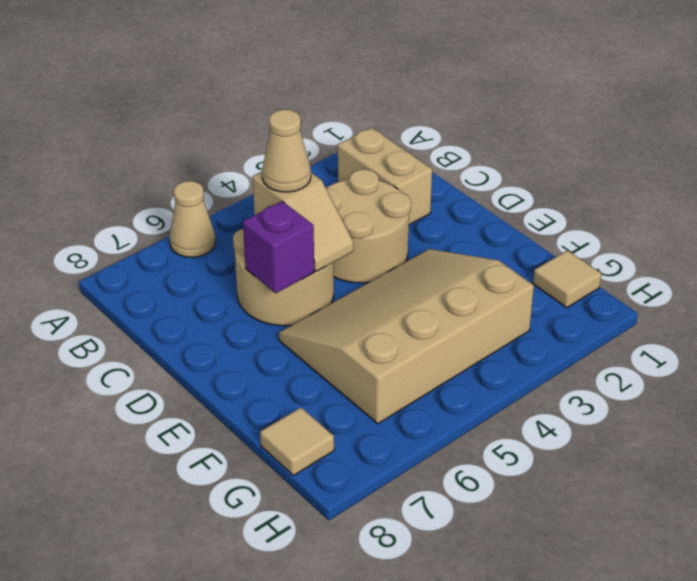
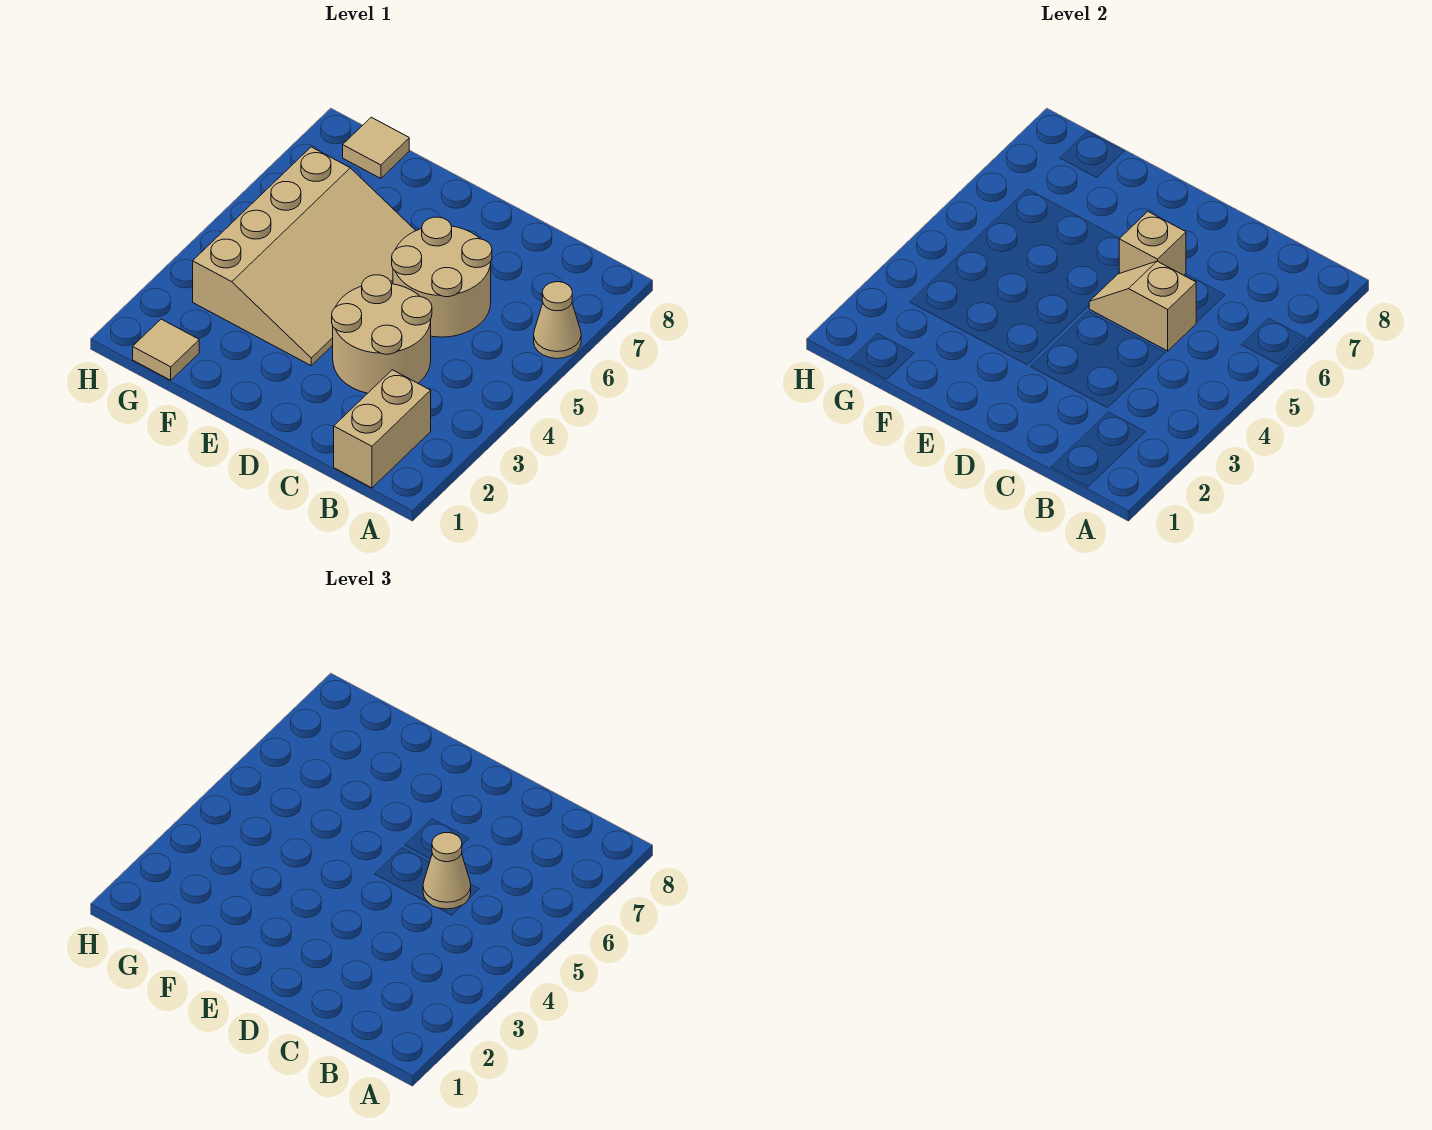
tan brick B2:C2 level 1 -> tan brick B1:B2 level 1
purple brick D6 level 2 -> tan brick D6 level 2

